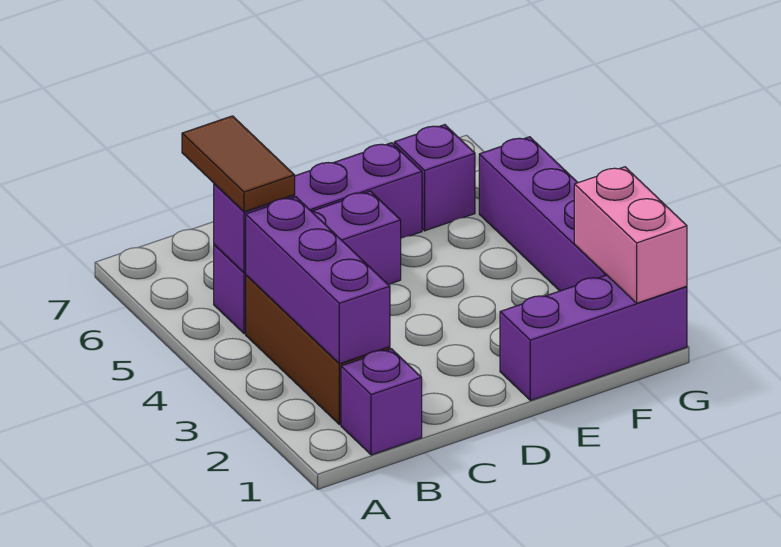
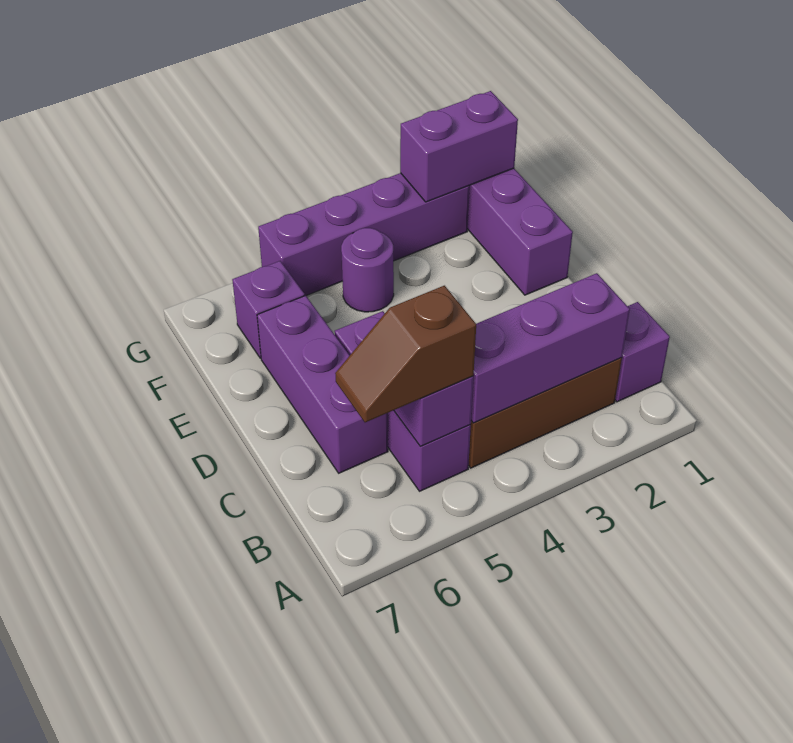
brown tile B5:B6 level 3 -> brown slope B5:B6 level 3 top 5
none -> purple round brick F4 level 1
pink brick G1:G2 level 2 -> purple brick G1:G2 level 2

